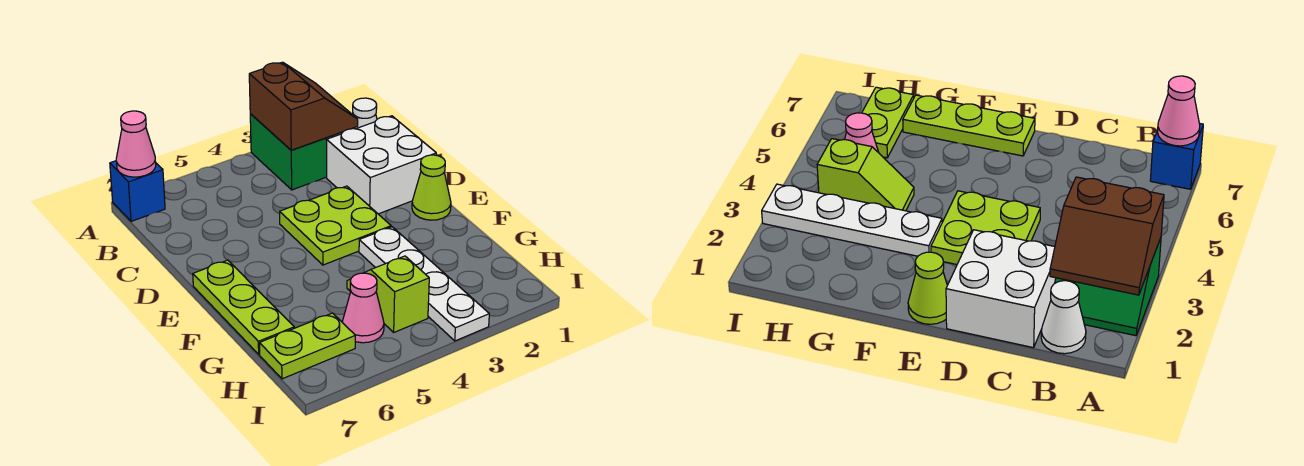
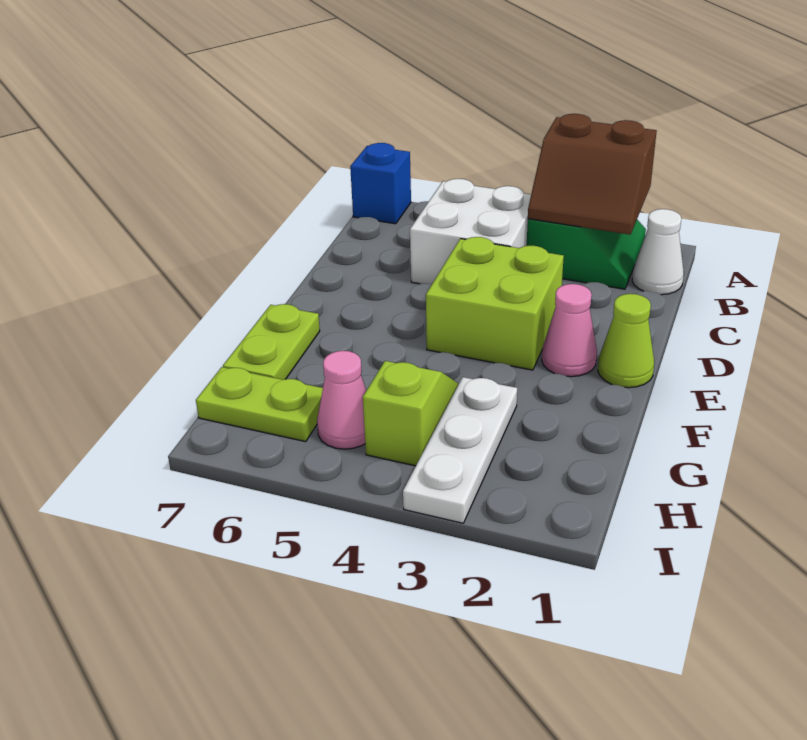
brown slope A2:B3 level 2 top 3 -> brown slope A2:B3 level 2 top A
pink cone A7 level 2 -> pink cone E2 level 1
white brick C1:D2 level 1 -> white brick B4:C5 level 1
lime plate D3:E4 level 1 -> lime brick D3:E4 level 1
lime plate E7:G7 level 1 -> lime plate F7:G7 level 1
white plate F3:I3 level 1 -> white plate G3:I3 level 1

